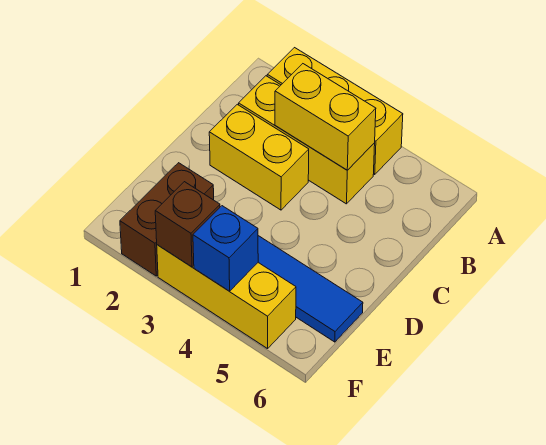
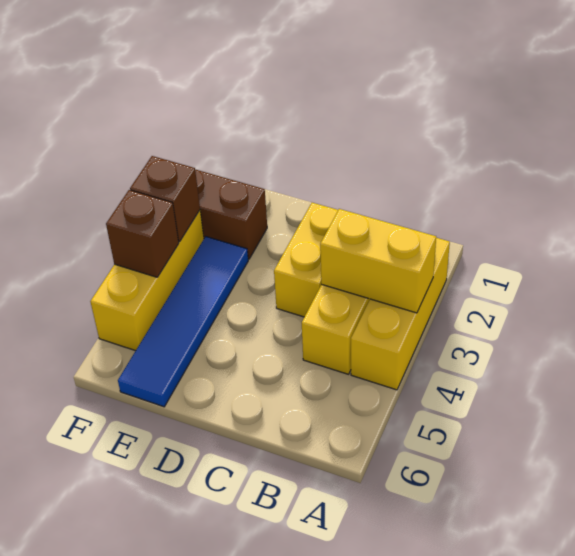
yellow brick B3:B4 level 2 -> yellow brick A3:B3 level 2
blue brick F4 level 2 -> brown brick F4 level 2

